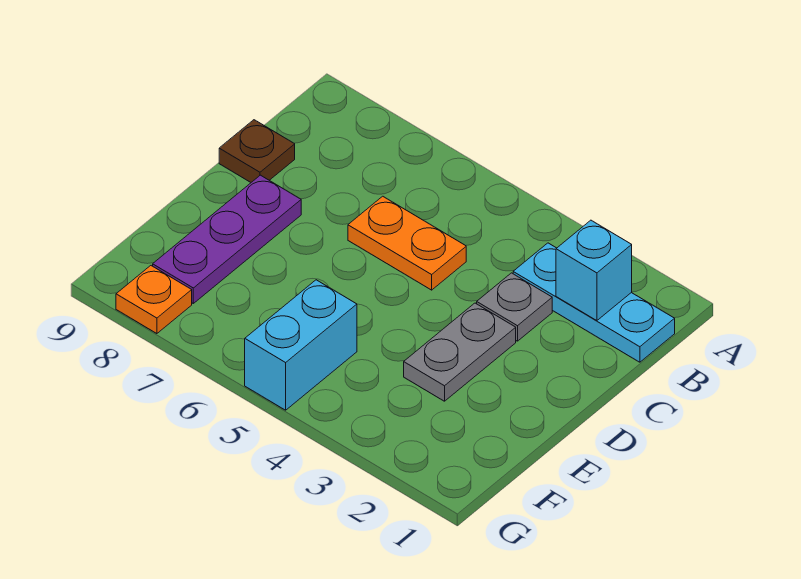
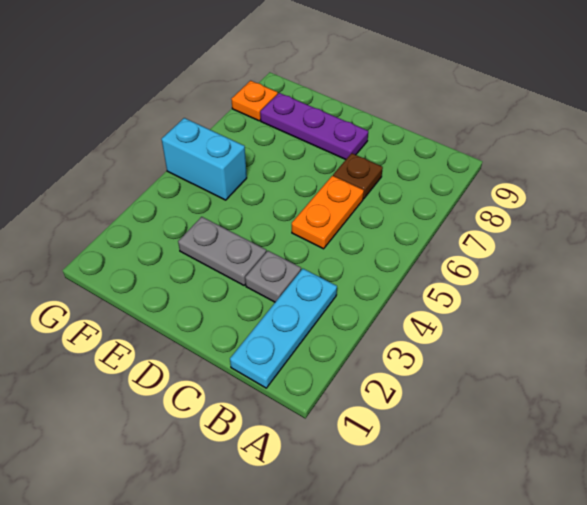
cyan brick B2 level 2 -> none
brown plate C9 level 1 -> brown plate C7 level 1

